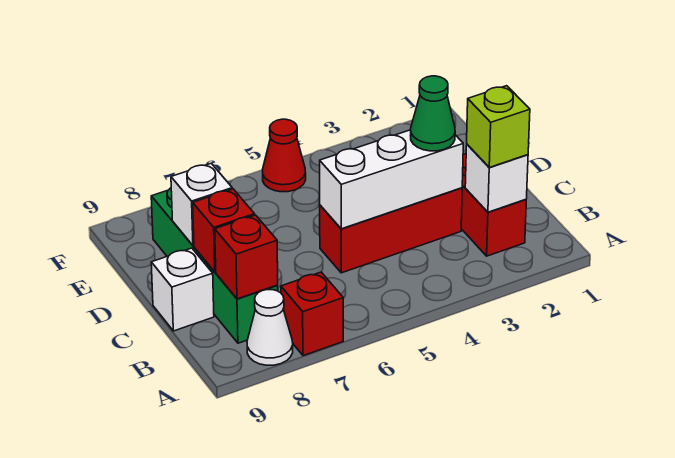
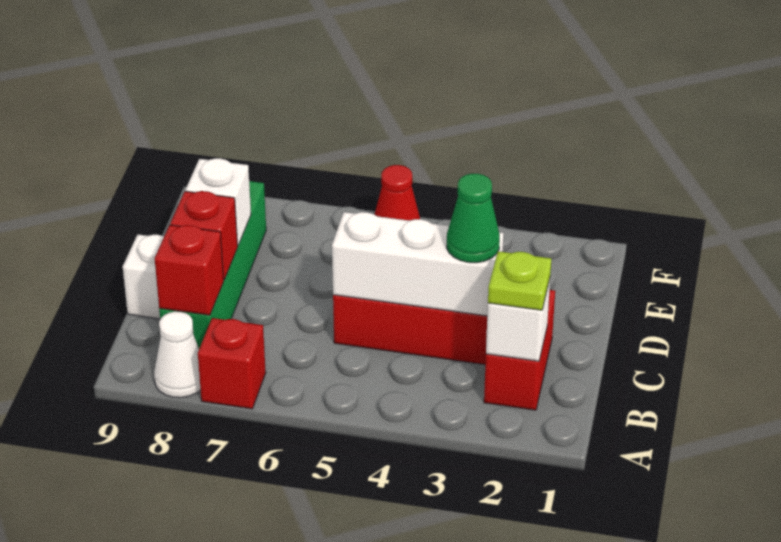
lime brick B2 level 3 -> lime plate B2 level 3

